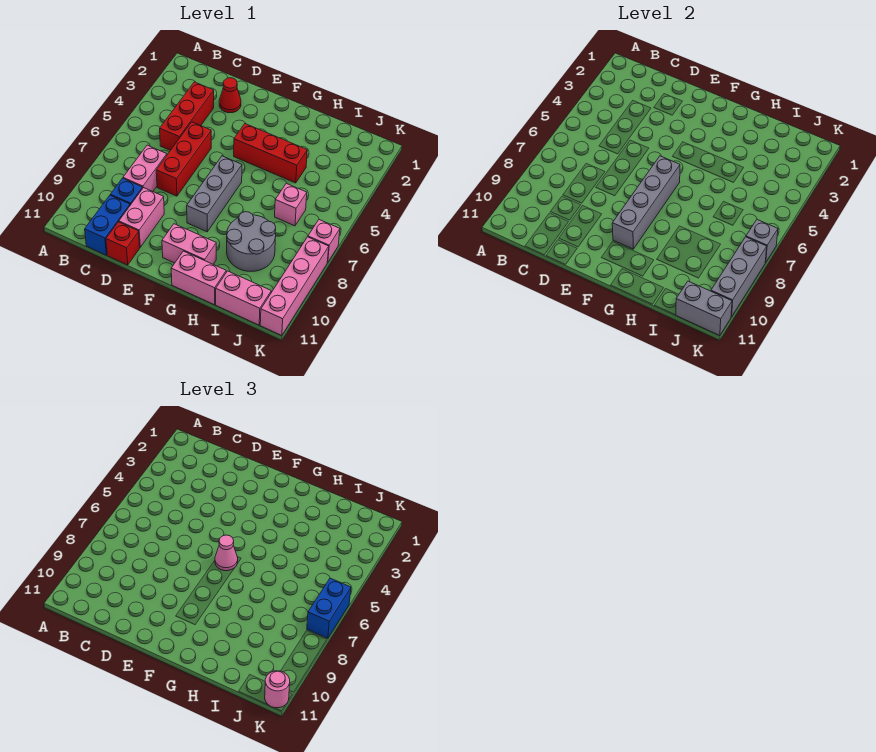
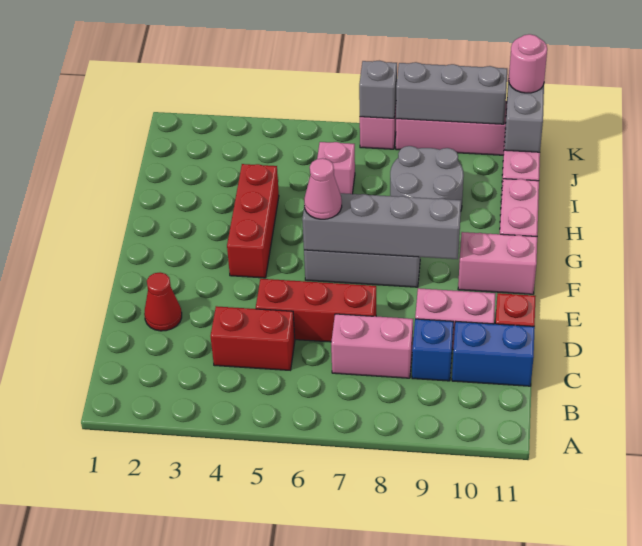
red brick C3:C5 level 1 -> red brick C4:C5 level 1
pink brick F10:G10 level 1 -> pink brick F10:F11 level 1
blue brick K6:K7 level 3 -> none

